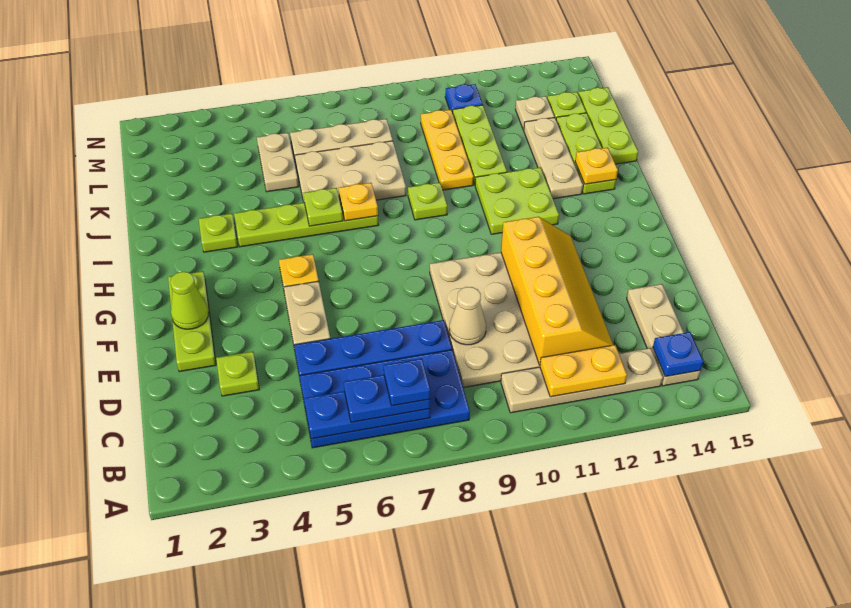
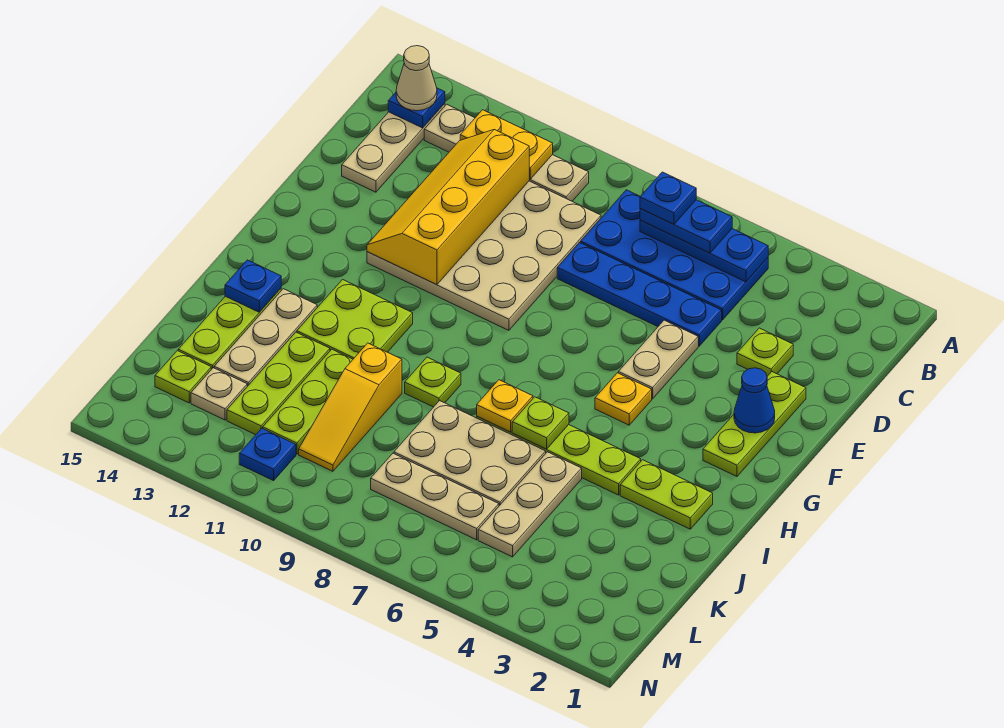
tan cone D9 level 2 -> tan cone B14 level 3
lime cone F2 level 2 -> blue cone F2 level 2
lime plate I3 level 1 -> lime plate I2:I3 level 1
yellow plate I14 level 2 -> blue plate I14 level 2
yellow plate J10:L10 level 1 -> yellow slope J10:L10 level 1 top J
lime plate J15:L15 level 1 -> lime plate J12:L12 level 1
tan plate K5:L5 level 1 -> tan plate J5:L5 level 1

